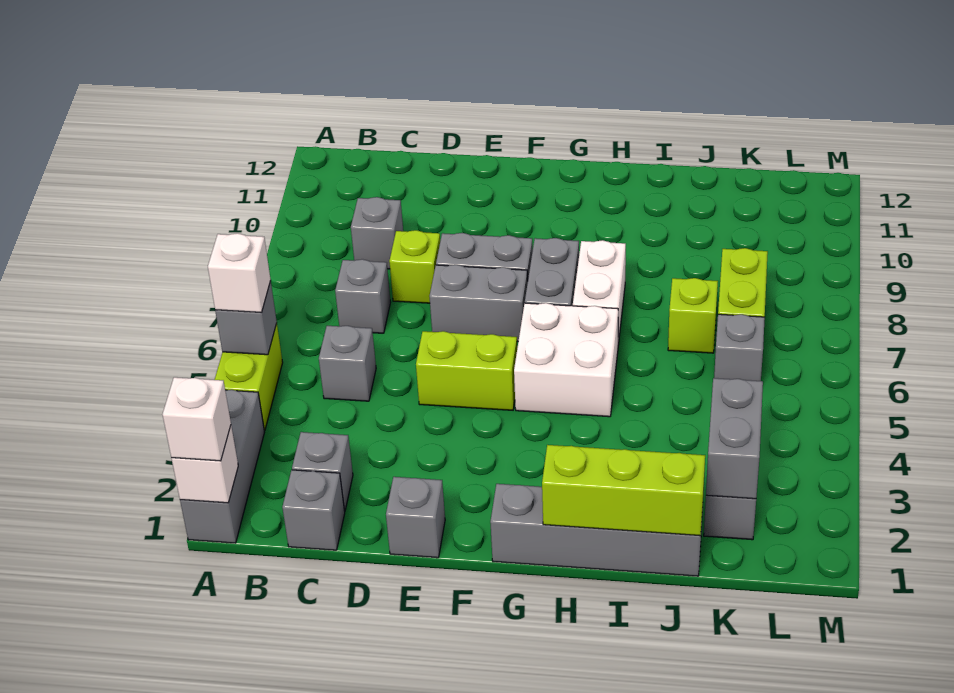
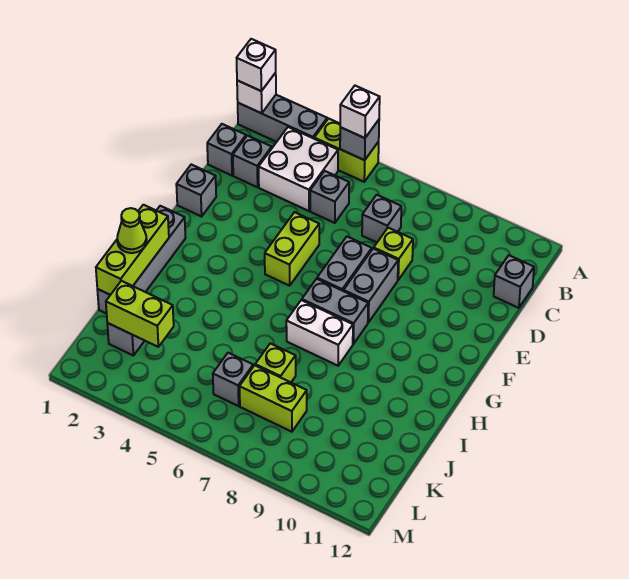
grey brick C9 level 1 -> grey brick C12 level 1
white brick G5:H6 level 1 -> white brick B3:C4 level 1
none -> lime cone I1 level 3
grey brick K2:K3 level 2 -> lime brick K2:K3 level 2

